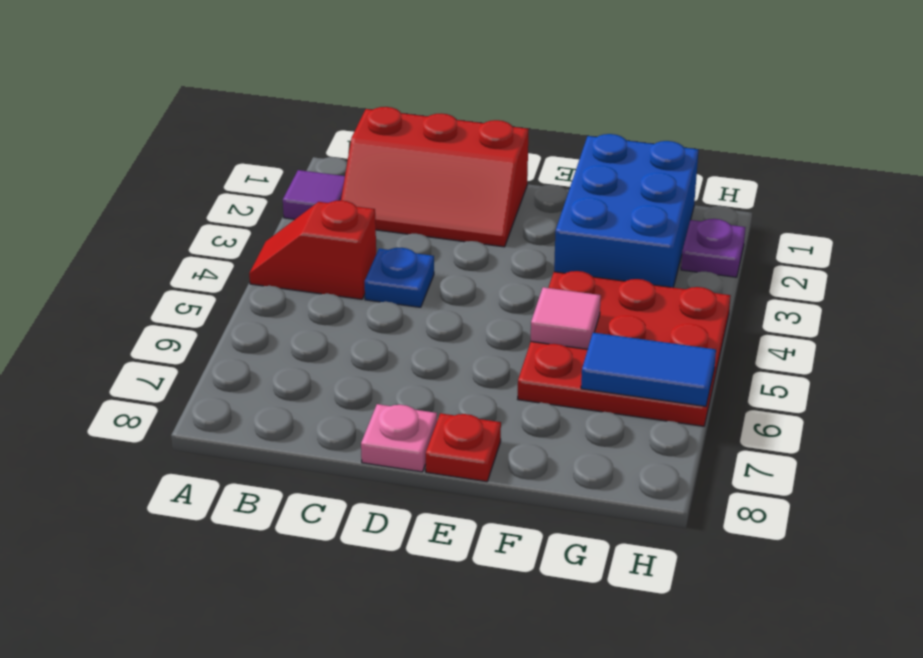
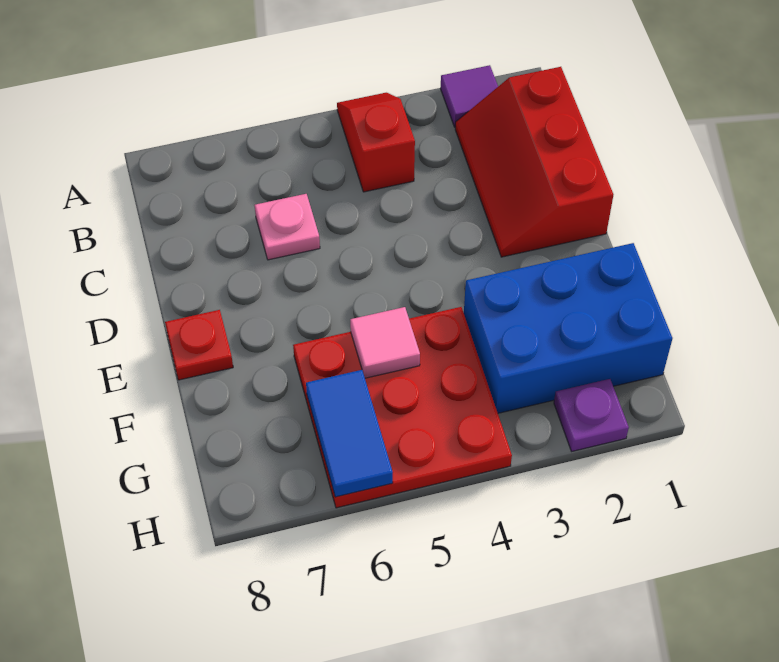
blue plate C4 level 1 -> none
pink plate D8 level 1 -> pink plate C6 level 1

